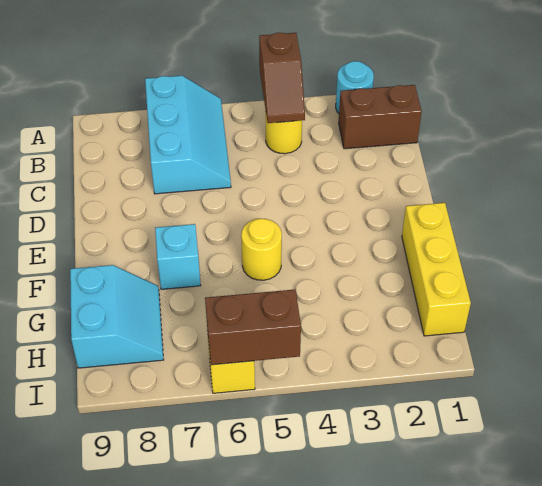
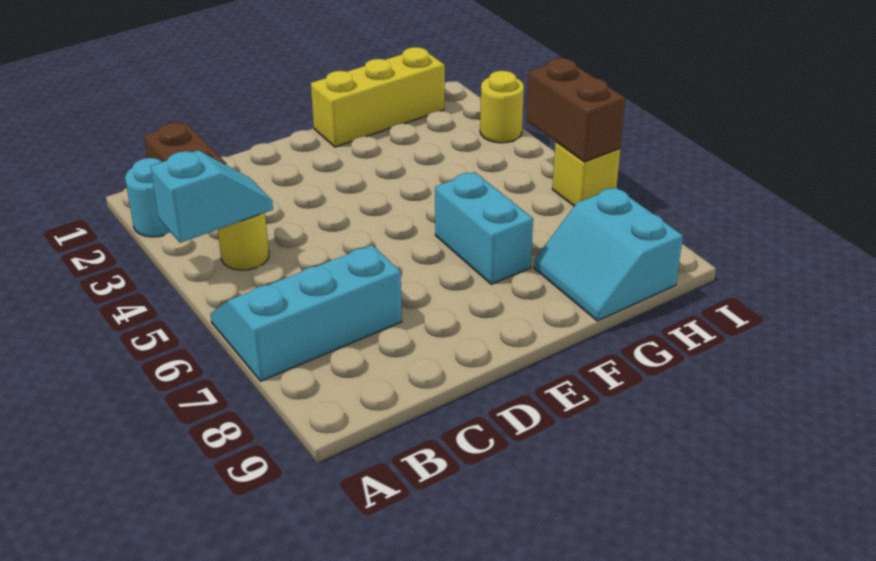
brown slope A4:B4 level 2 top A -> cyan slope A4:B4 level 2 top A
yellow round brick F5 level 1 -> yellow round brick I3 level 1
cyan brick F7 level 1 -> cyan brick F6:F7 level 1
cyan slope G8:H9 level 1 top 9 -> cyan slope G8:H9 level 1 top H

